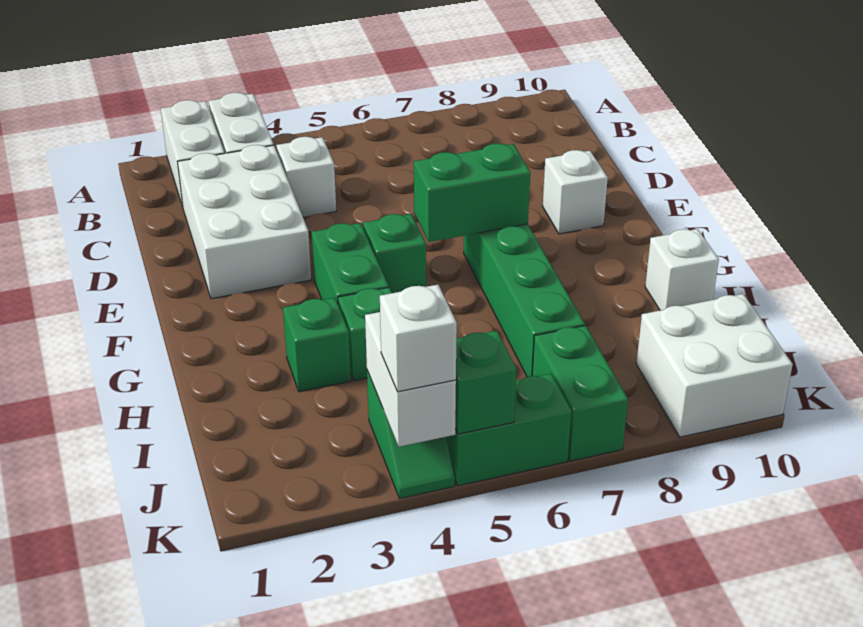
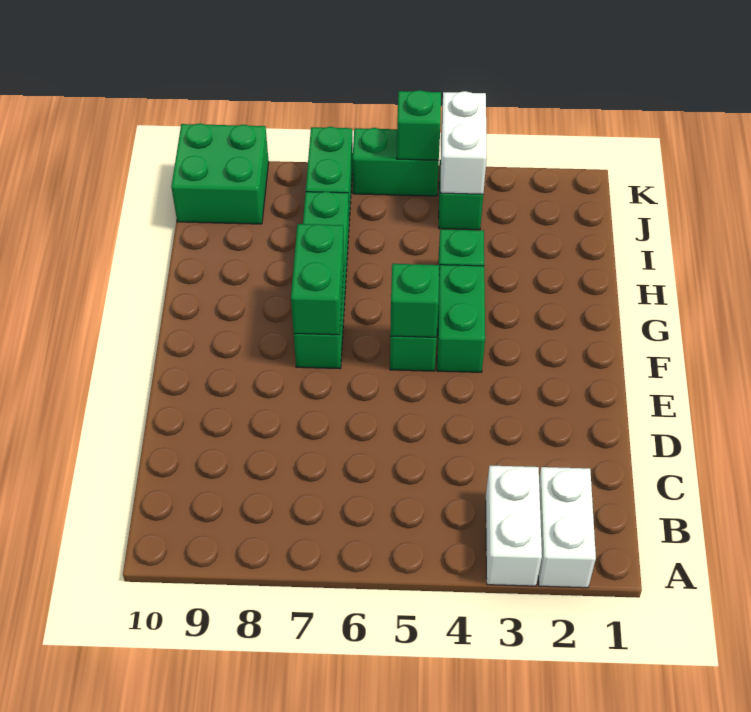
white brick C2:E3 level 1 -> none
white brick C4 level 1 -> none
white brick E9 level 1 -> none
green brick F6:F7 level 2 -> green brick F7:G7 level 2
green brick H3 level 1 -> green brick F5 level 2
white brick H10 level 1 -> none
white brick J9:K10 level 1 -> green brick J9:K10 level 1
white brick K4 level 3 -> none

